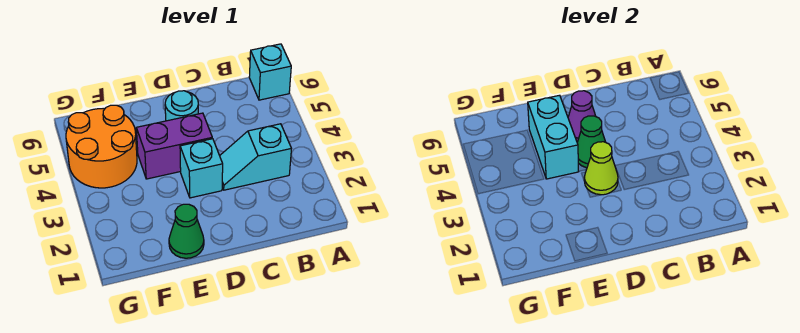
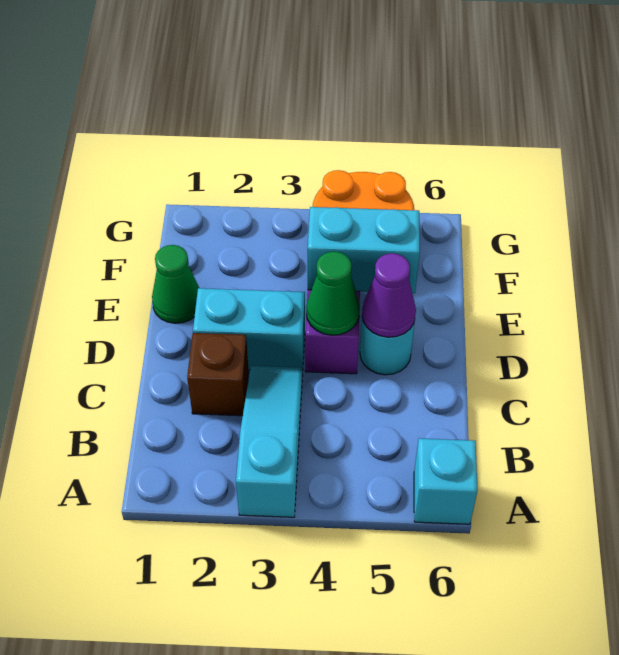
cyan slope B3:C3 level 1 top B -> cyan slope A3:C3 level 1 top A
none -> brown brick C2 level 1
cyan brick D3 level 1 -> cyan brick D2:D3 level 1
lime cone D3 level 2 -> none

